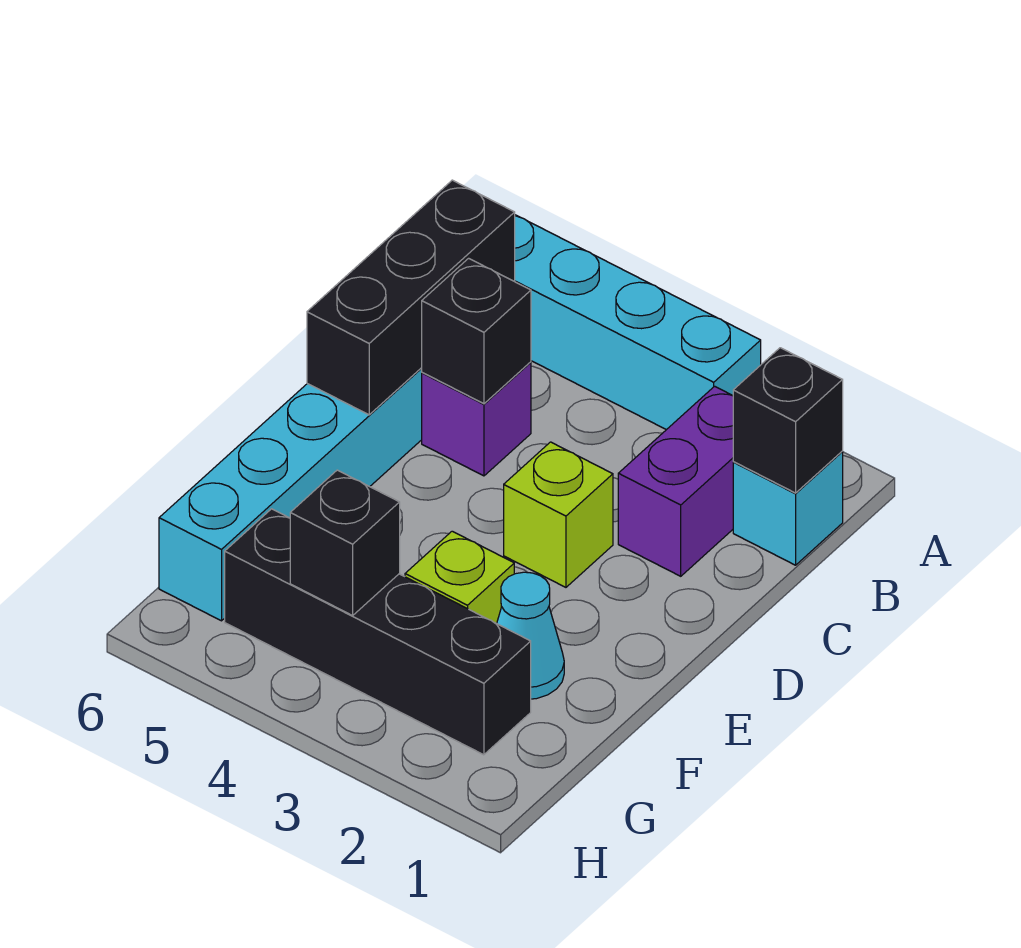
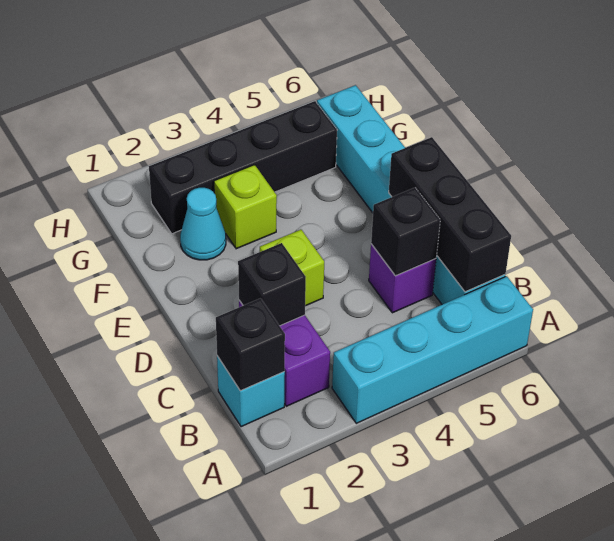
black brick G4 level 2 -> black brick C2 level 2

